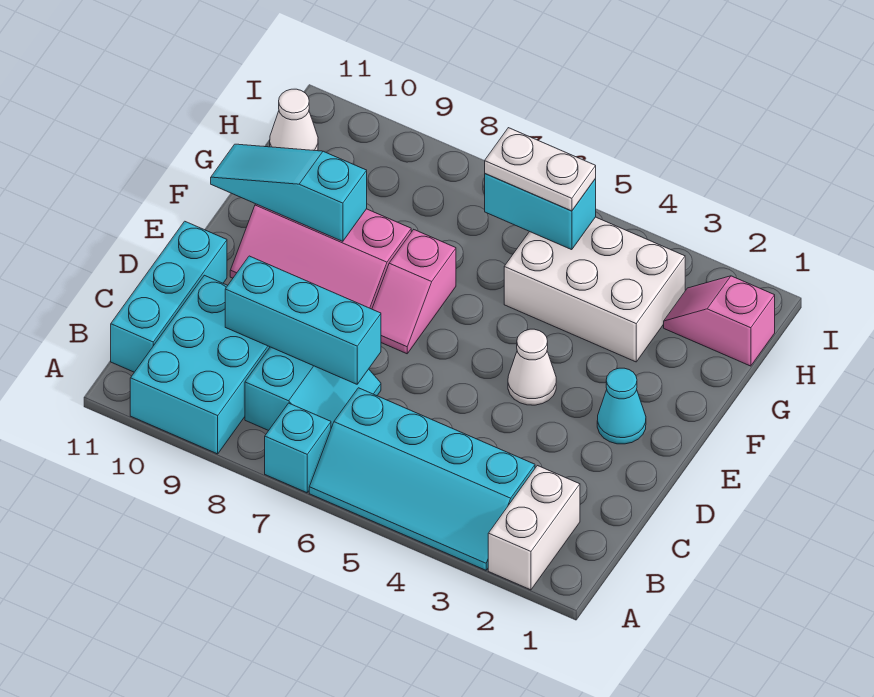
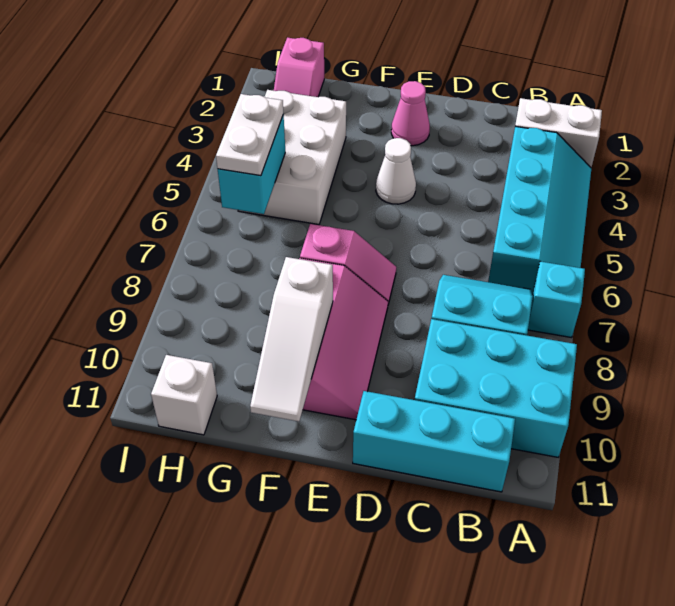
cyan brick C7:C9 level 2 -> none
cyan cone E2 level 1 -> pink cone E2 level 1
cyan slope F9:F11 level 2 top 9 -> white slope F9:F11 level 2 top 9
white cone H11 level 1 -> white brick H11 level 1

